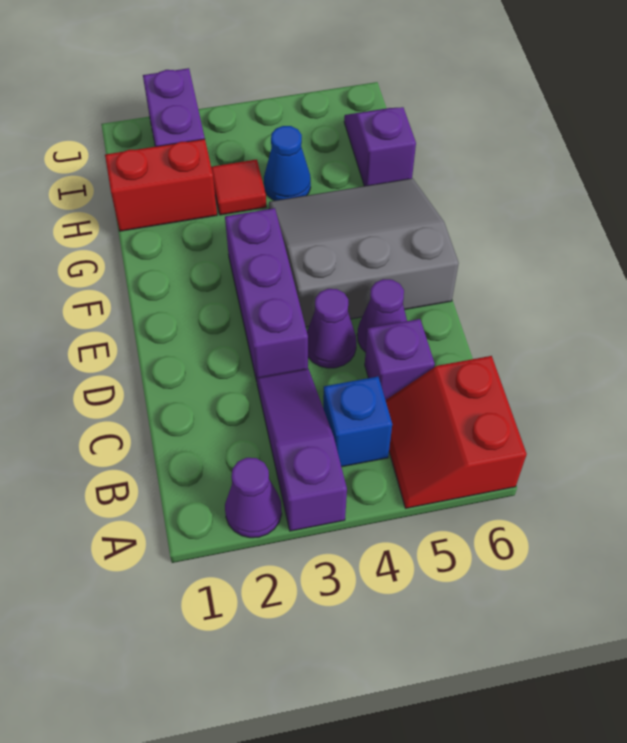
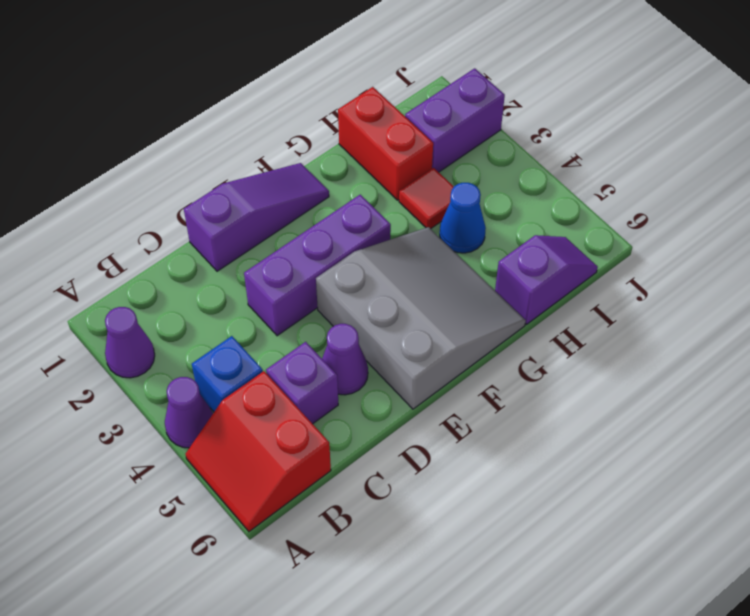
purple slope A3:C3 level 1 top A -> purple slope D1:F1 level 1 top D
red slope A5:B6 level 1 top 6 -> red slope A5:B6 level 1 top B
purple cone D4 level 1 -> purple cone A4 level 1

